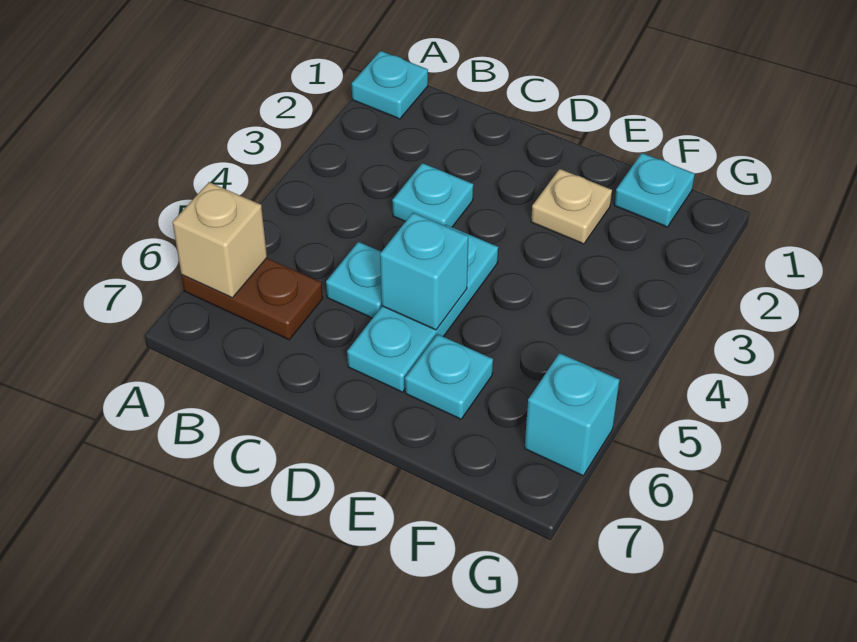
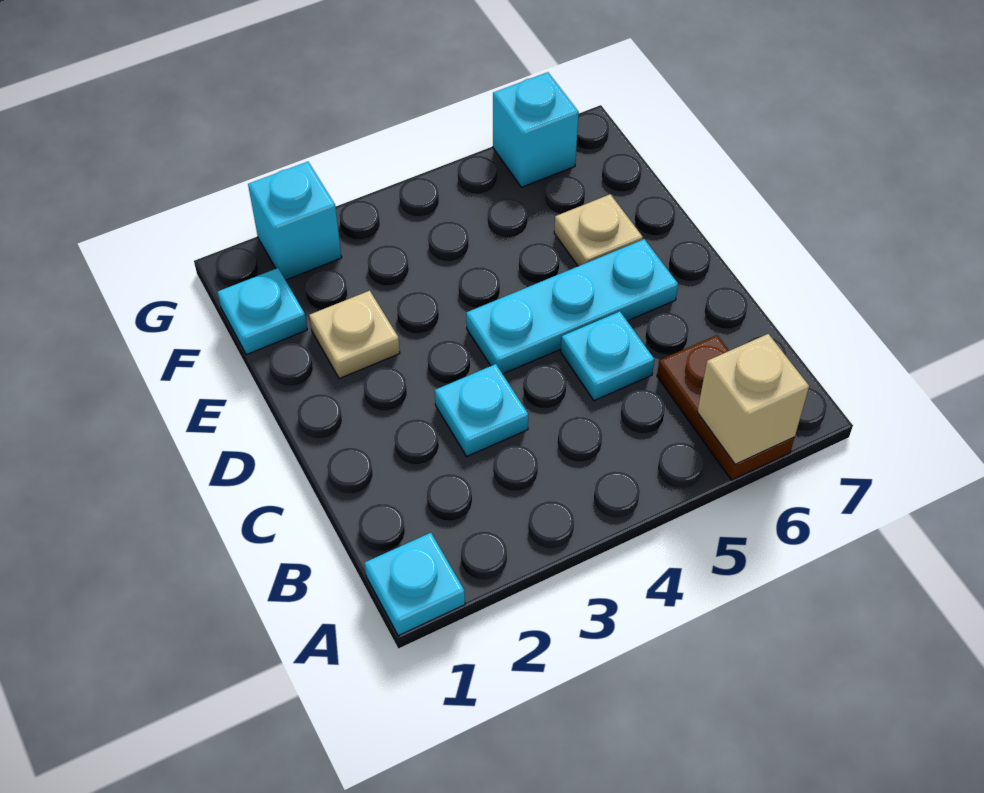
cyan brick D5 level 2 -> cyan brick G2 level 1
cyan plate E6 level 1 -> tan plate E6 level 1

